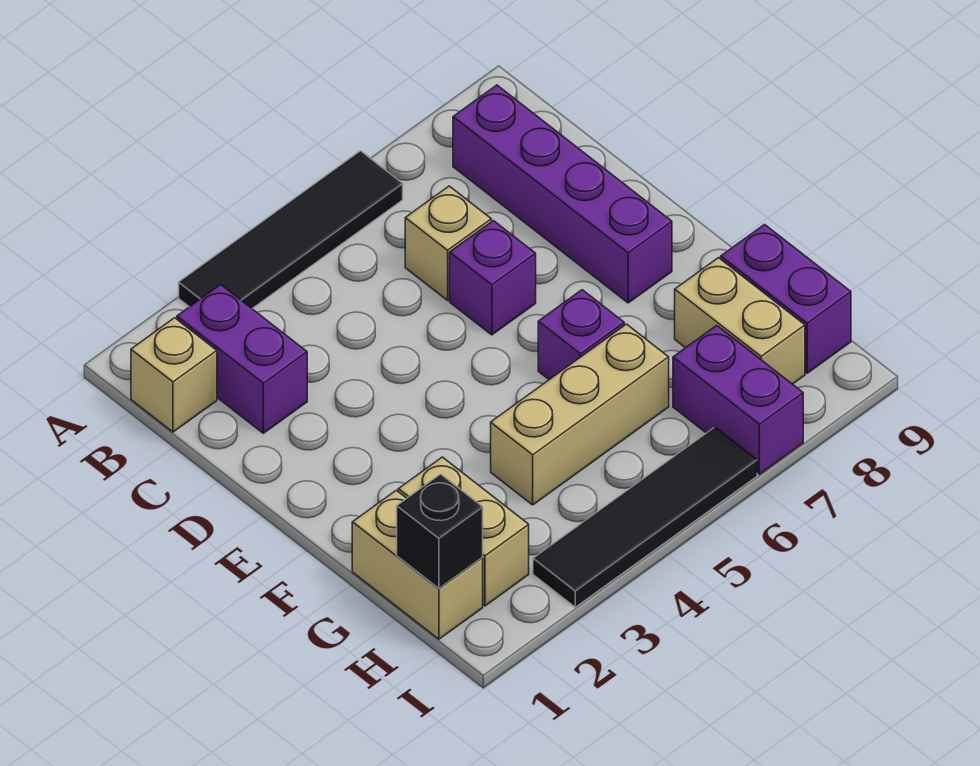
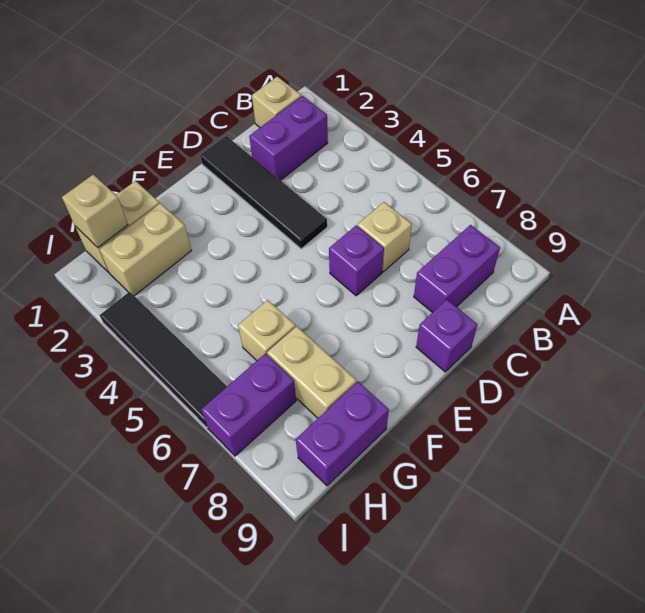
black tile A3:A6 level 1 -> black tile D1:D4 level 1
purple brick B8:E8 level 1 -> purple brick B8:C8 level 1
purple brick F6 level 1 -> purple brick D9 level 1
tan brick G4:G6 level 1 -> tan brick G6 level 1
tan brick G8:H8 level 1 -> tan brick G7:G8 level 1
black brick H1 level 2 -> tan brick H1 level 2

